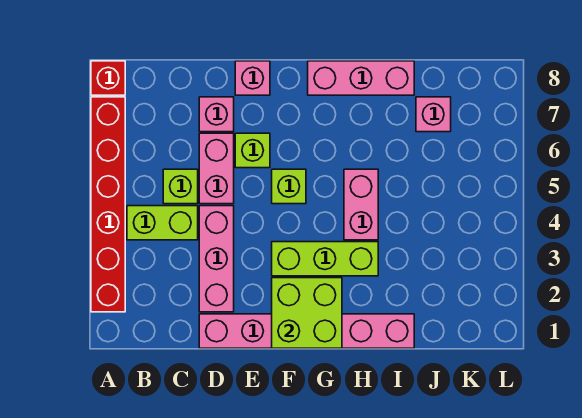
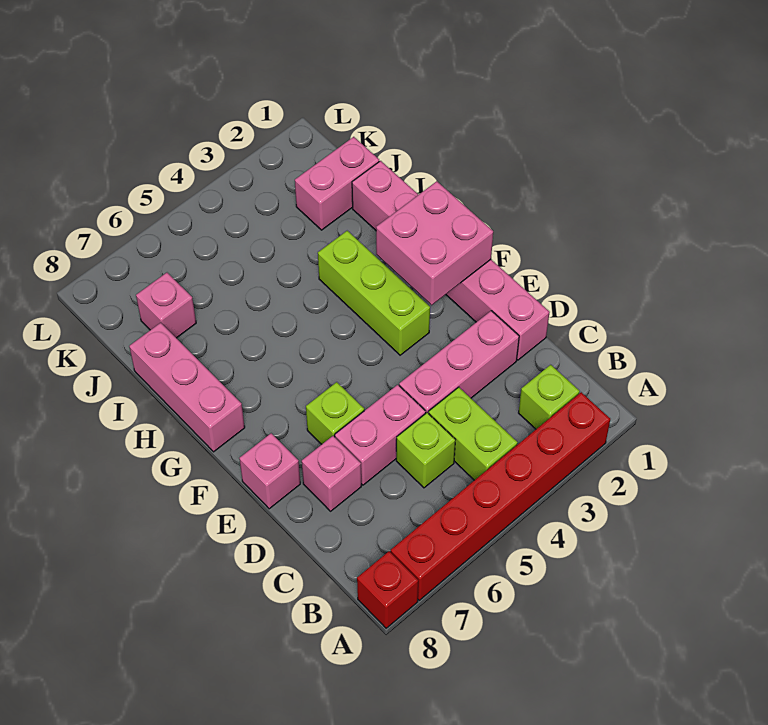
lime brick F1:G2 level 2 -> pink brick F1:G2 level 2
lime brick F5 level 1 -> lime brick B2 level 1
pink brick H4:H5 level 1 -> pink brick J1:J2 level 1

